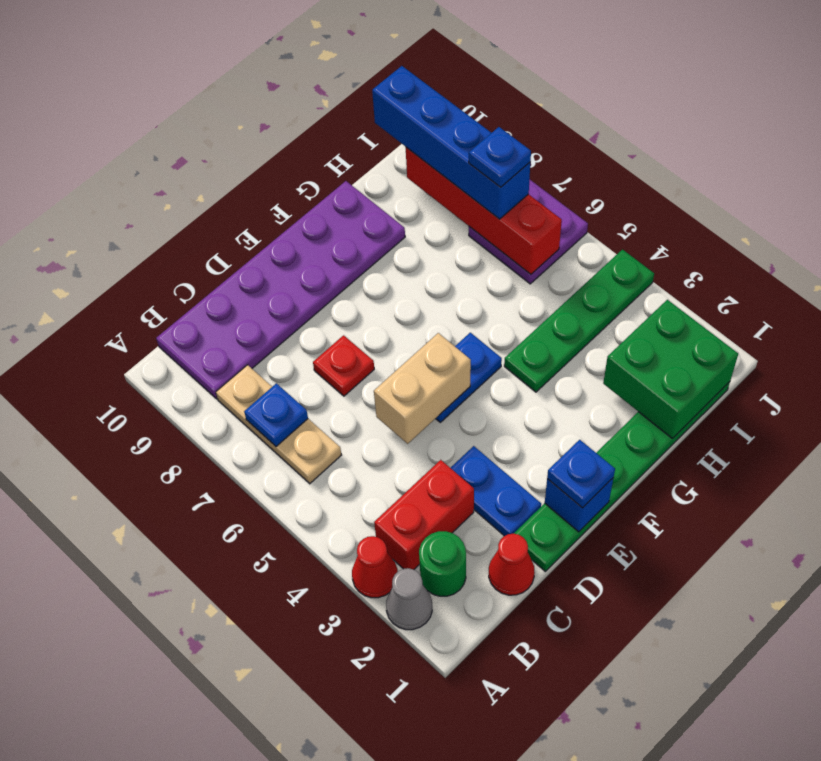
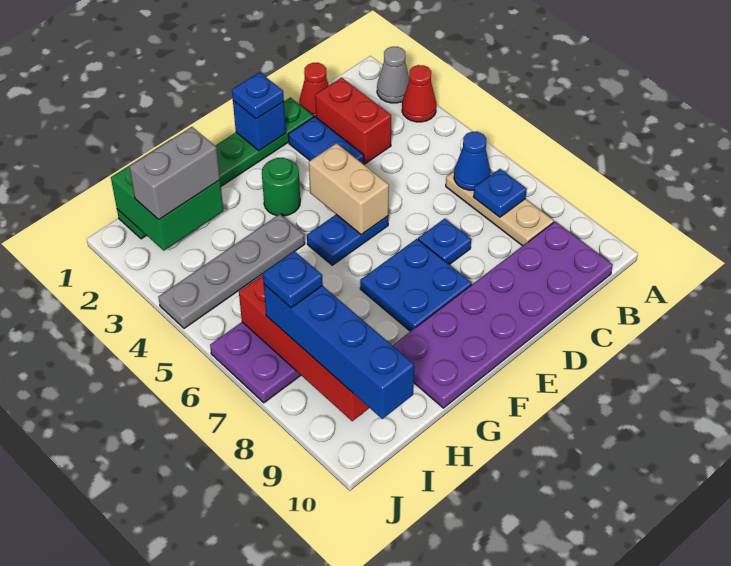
green round brick B2 level 1 -> green round brick F3 level 1
red brick B3:C3 level 1 -> red brick C2:C3 level 1
none -> blue cone B6 level 2
tan brick D5:E5 level 2 -> tan brick E4:E5 level 2
red plate D7 level 1 -> blue plate D7 level 1
none -> blue plate E7:F8 level 1
green plate G4:J4 level 1 -> grey plate G4:J4 level 1
none -> grey brick H2:I2 level 3

